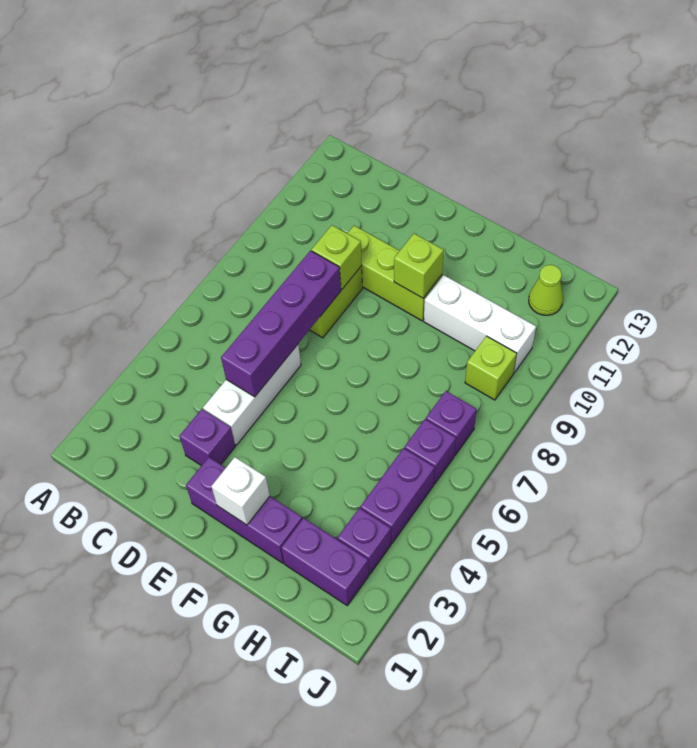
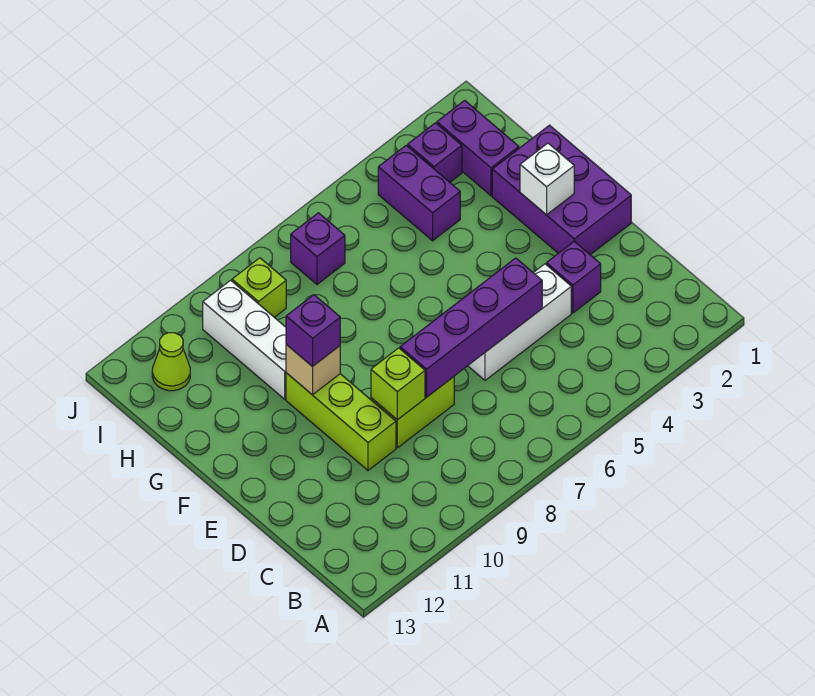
purple brick E2:G2 level 1 -> purple brick E1:G2 level 1
lime brick F10 level 2 -> tan brick F10 level 2
purple brick I4:I5 level 1 -> purple brick H4:I4 level 1
purple brick I6 level 1 -> purple brick F10 level 3

